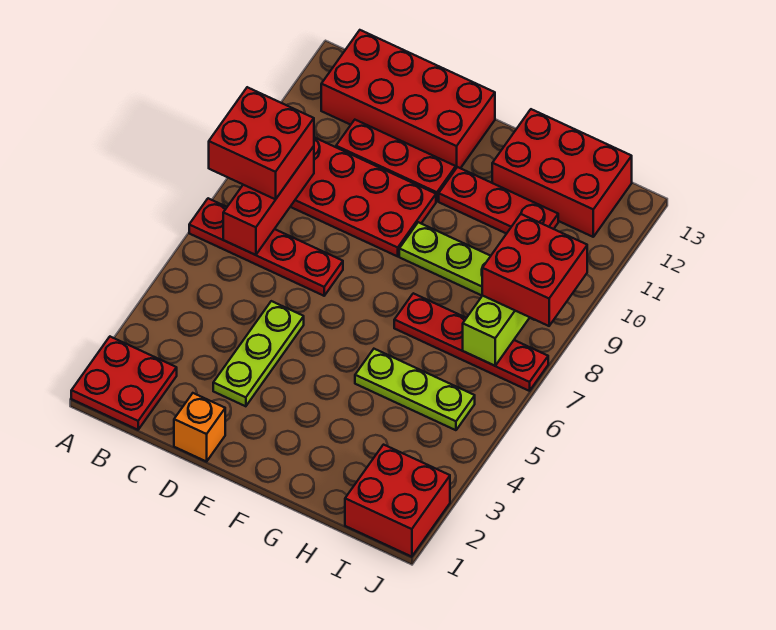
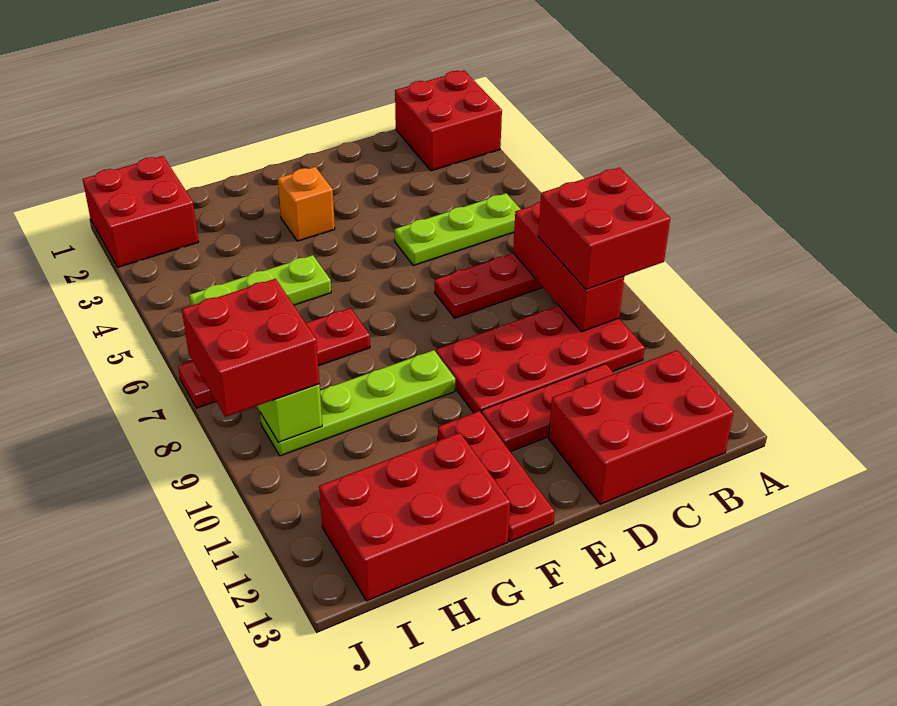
red plate A1:B2 level 1 -> red brick A1:B2 level 1
red brick B12:E13 level 1 -> red brick B12:D13 level 1
orange brick D1 level 1 -> orange brick F3 level 1
lime plate D3:D5 level 1 -> lime plate B5:D5 level 1
red plate F11:H11 level 1 -> red plate F11:F13 level 1

